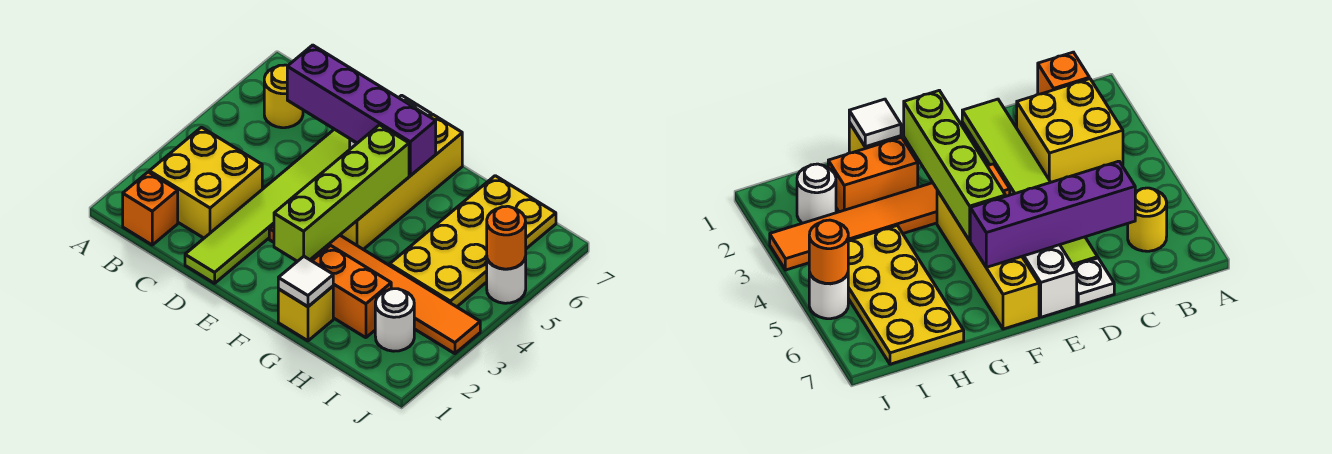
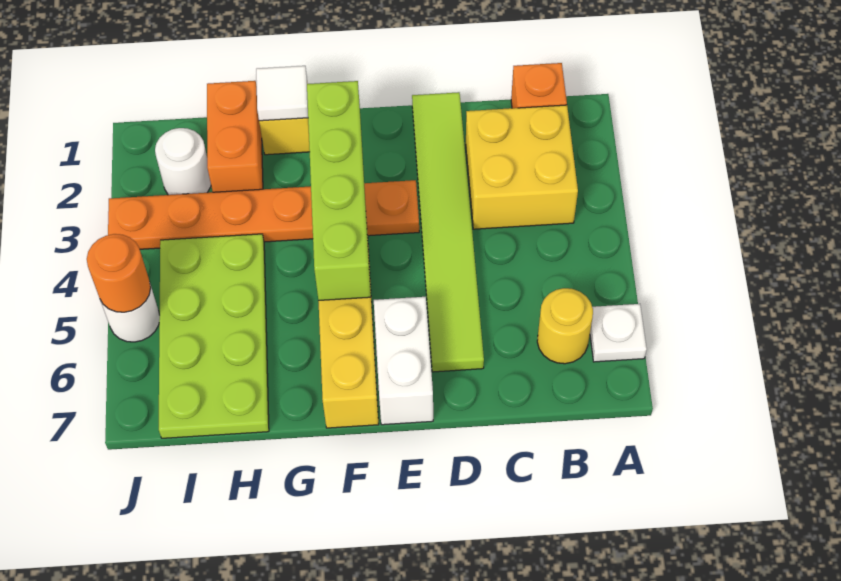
purple brick C6:F6 level 2 -> none
white plate D7 level 1 -> white plate A6 level 1
orange tile E3:J3 level 1 -> orange plate E3:J3 level 1
orange brick G2:H2 level 1 -> orange brick H1:H2 level 1
yellow plate H4:I7 level 1 -> lime plate H4:I7 level 1

